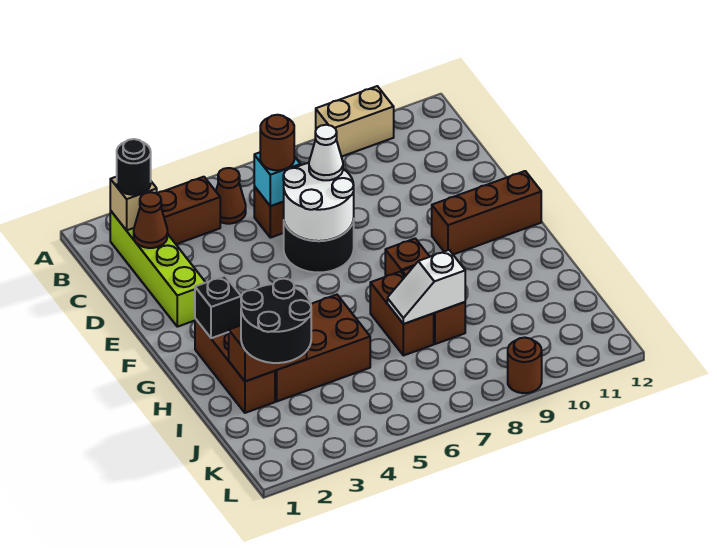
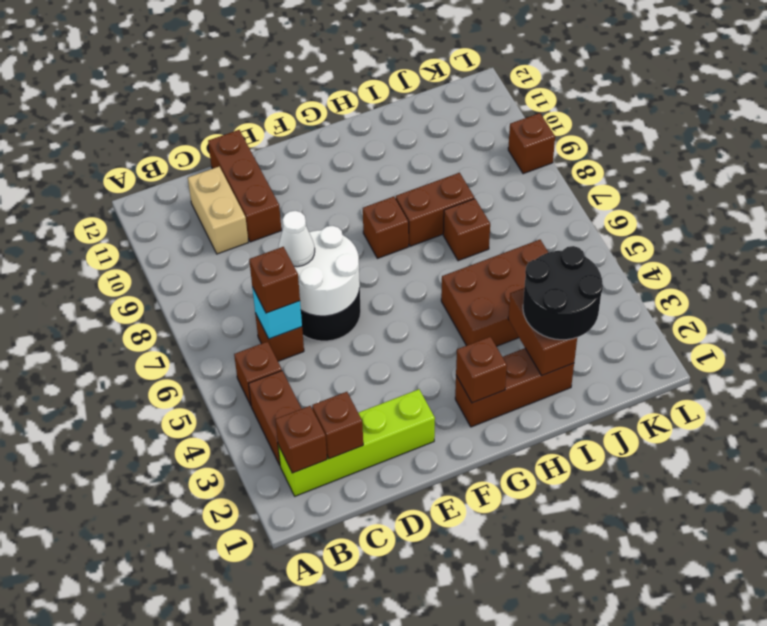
tan brick A9:A10 level 1 -> tan brick C10:C11 level 1
tan brick B2 level 2 -> brown brick B2 level 2
black round brick B2 level 3 -> none
brown cone B5 level 1 -> brown brick B5 level 1
brown cone C2 level 2 -> brown brick C2 level 2
brown round brick C6 level 3 -> brown brick C6 level 3
brown brick F10:F12 level 1 -> brown brick D10:D12 level 1
black brick G2 level 2 -> brown brick G2 level 2
brown brick H3:I5 level 1 -> brown brick H4:J5 level 1
brown brick H7:I7 level 1 -> brown brick I7 level 1
white slope I7:I8 level 2 top 8 -> none
brown round brick L9 level 1 -> brown brick L9 level 1

